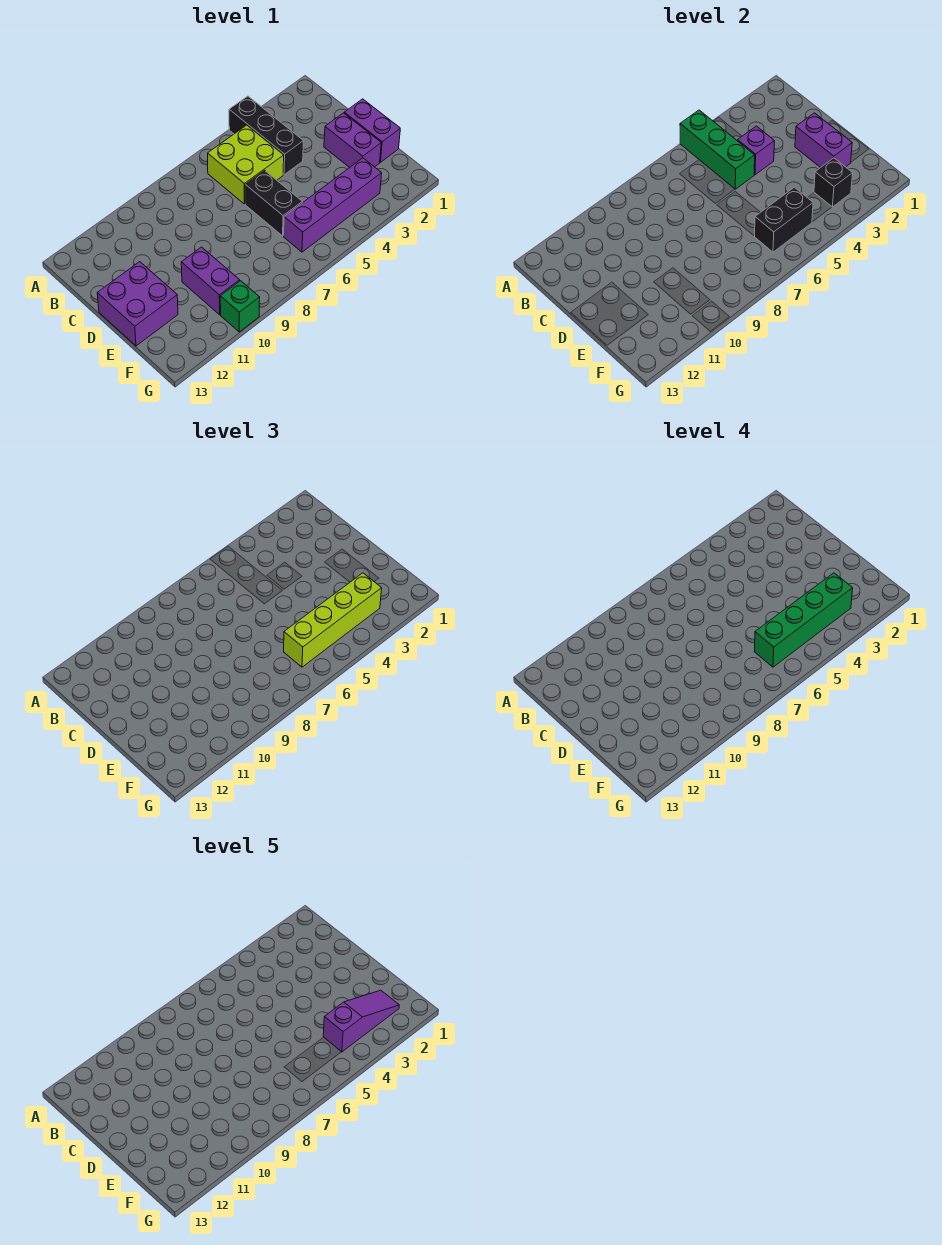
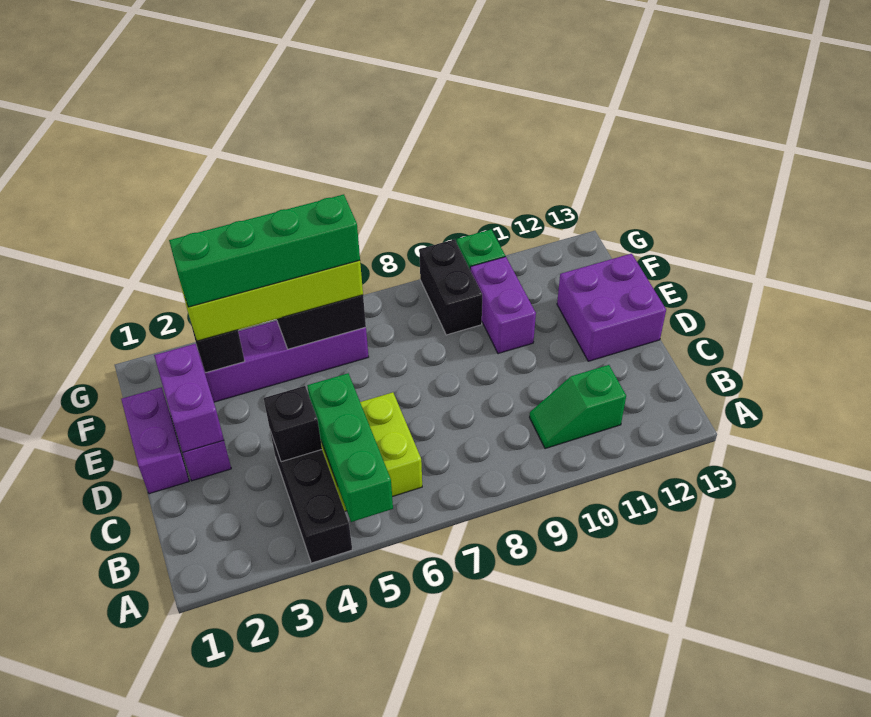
none -> green slope B10:B11 level 1 top 11
purple brick C4 level 2 -> black brick C4 level 2
black brick D6:E6 level 1 -> black brick F9:G9 level 1
purple slope F2:F4 level 5 top 4 -> none

